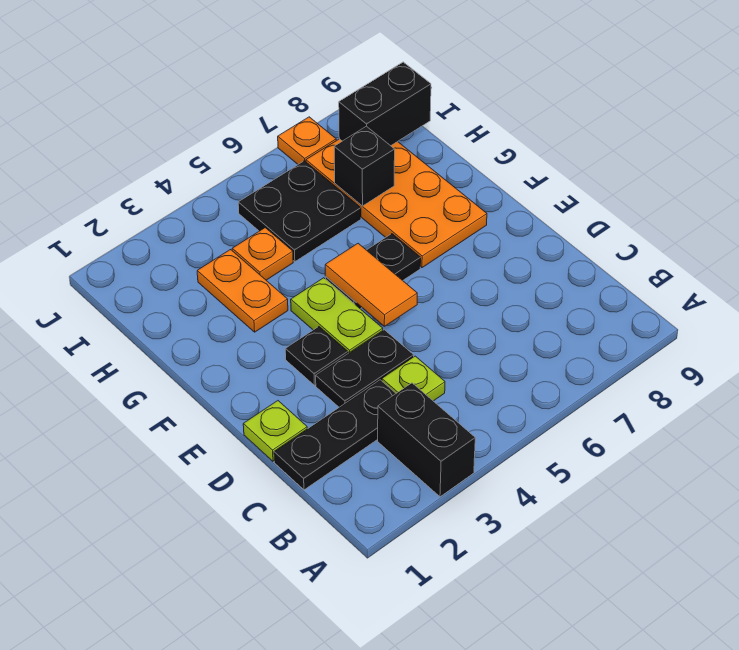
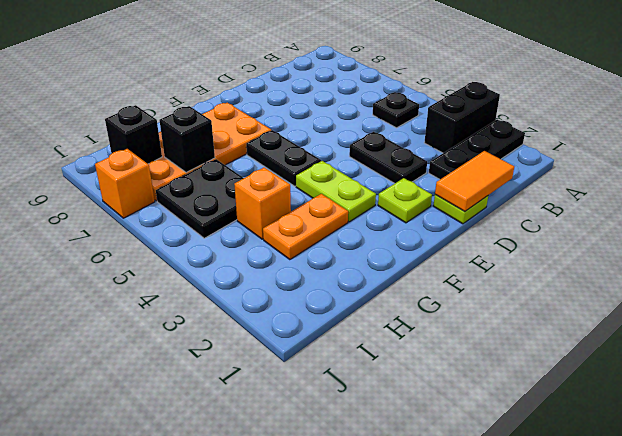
black plate C1:C3 level 1 -> black plate A2:C2 level 1
lime plate C4 level 1 -> lime plate E2 level 1
black plate E3 level 1 -> black plate B5 level 1
lime plate E4:F4 level 1 -> lime plate F3:F4 level 1
orange tile E5:F5 level 2 -> orange tile C1:D1 level 2
orange plate H4 level 1 -> orange brick H4 level 1
black brick I8:I9 level 2 -> black brick I8 level 2
orange plate J7 level 1 -> orange brick J7 level 1

